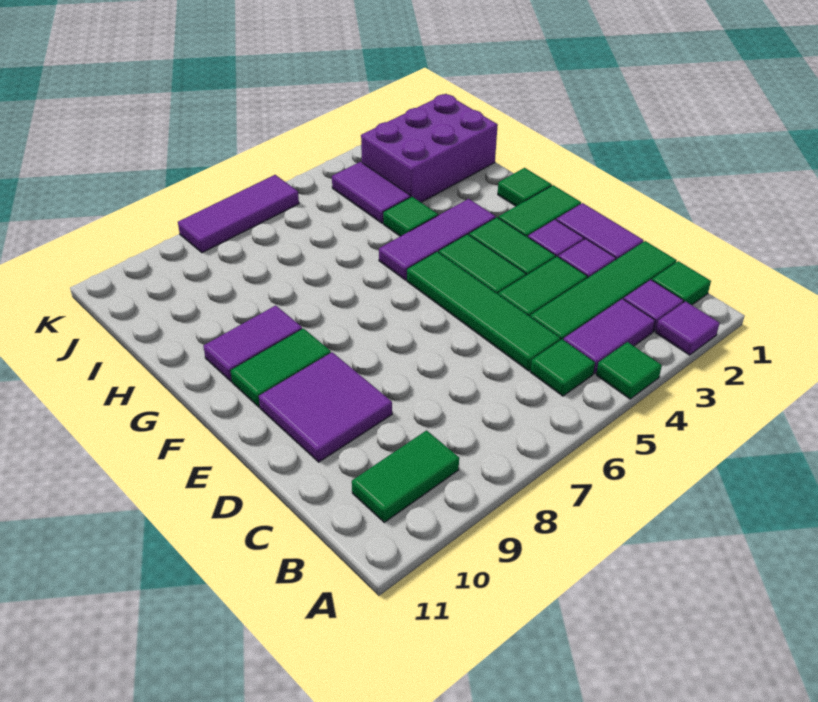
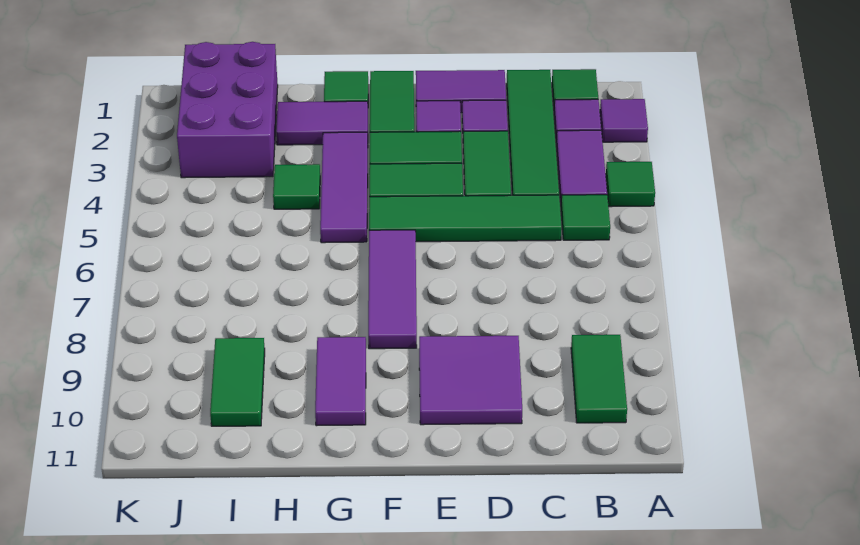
green tile F9:F10 level 1 -> green tile I9:I10 level 1
purple tile I4:J4 level 1 -> purple tile G2:H2 level 1
purple tile K6:K8 level 1 -> purple tile F6:F8 level 1

